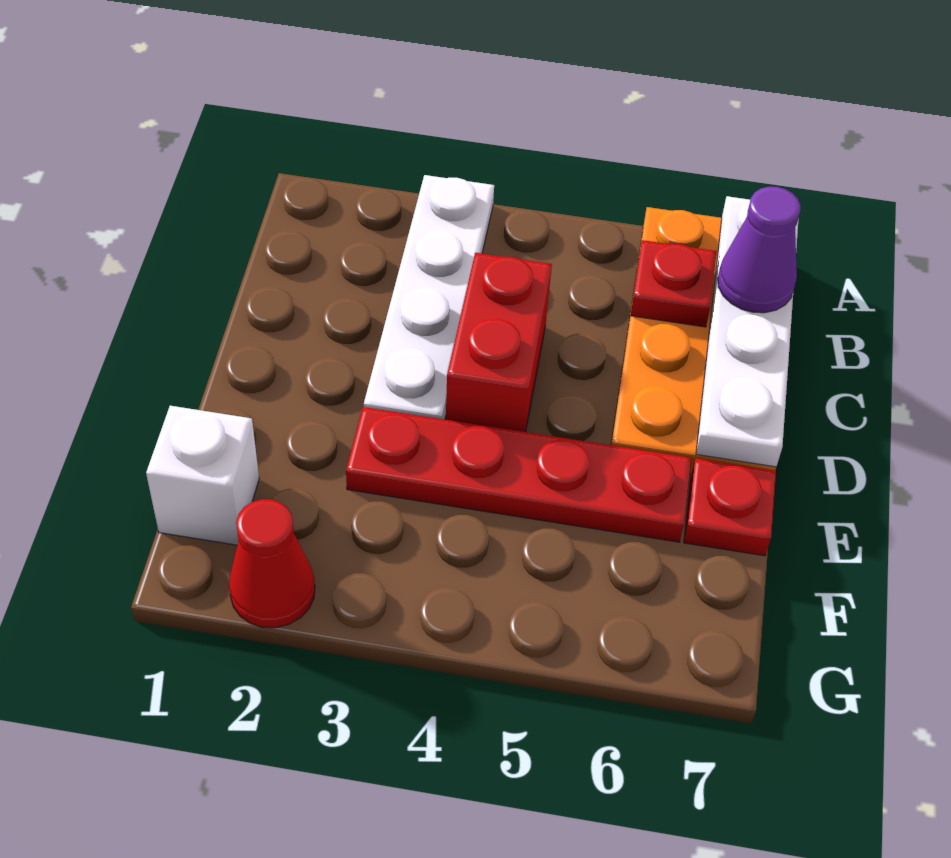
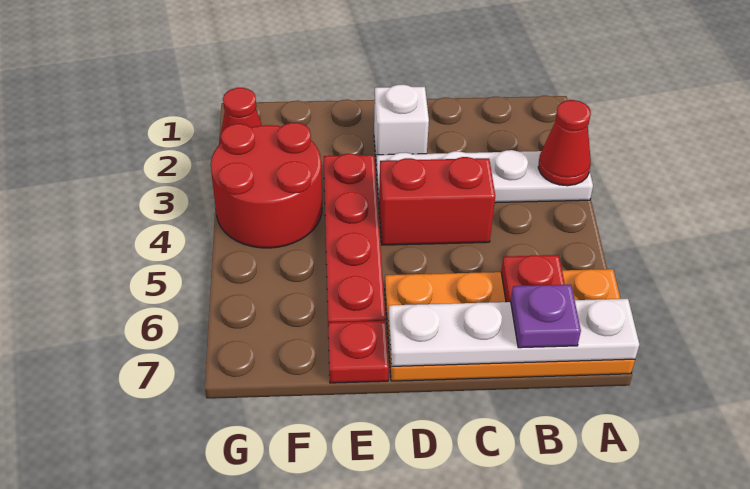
none -> red cone A3 level 2
purple cone B7 level 3 -> purple plate B7 level 3
white brick F1 level 1 -> white brick D2 level 1
none -> red round brick F3:G4 level 1

